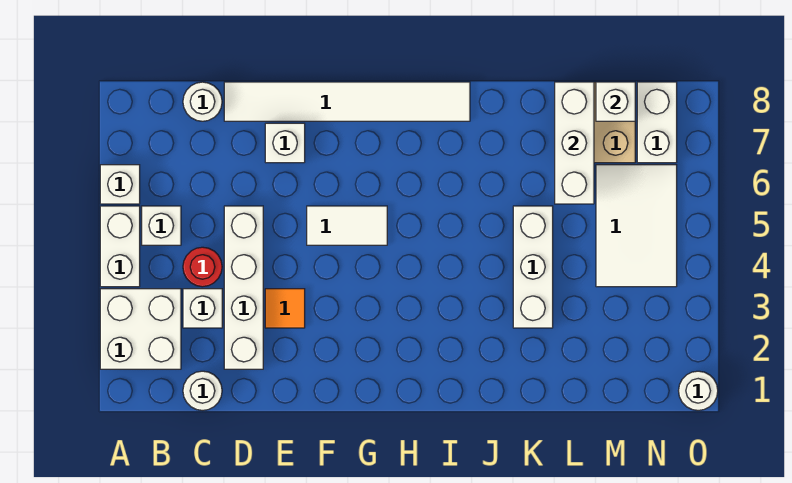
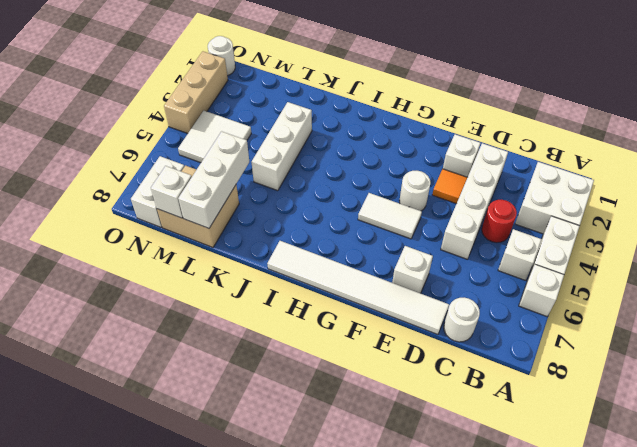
white round brick C1 level 1 -> white round brick F4 level 1
white brick C3 level 1 -> white brick E2 level 1
white tile M4:N6 level 1 -> white tile M4:N5 level 1
none -> tan brick O2:O4 level 1

